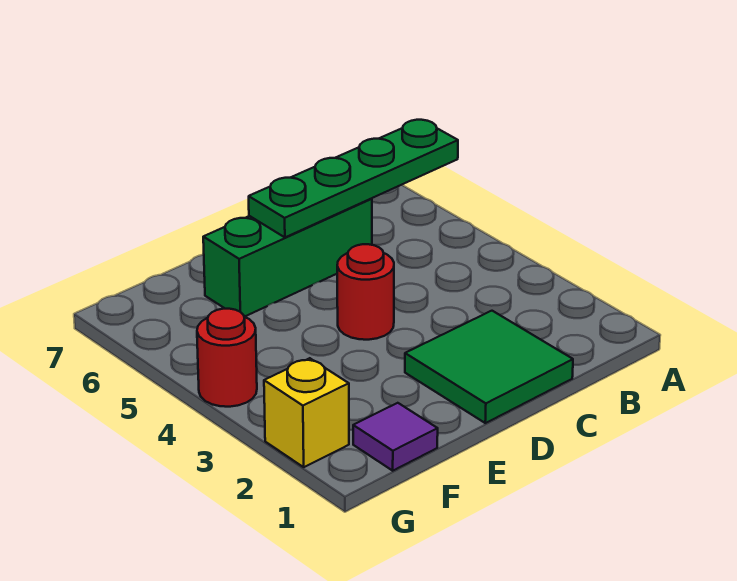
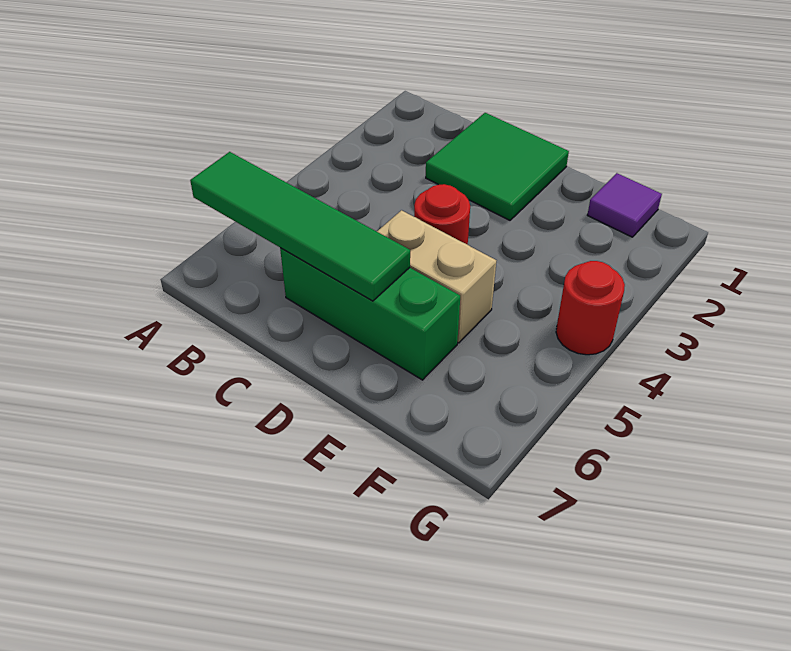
green plate A6:D6 level 2 -> green tile A6:D6 level 2
none -> tan brick D5:E5 level 1
yellow brick G2 level 1 -> none

